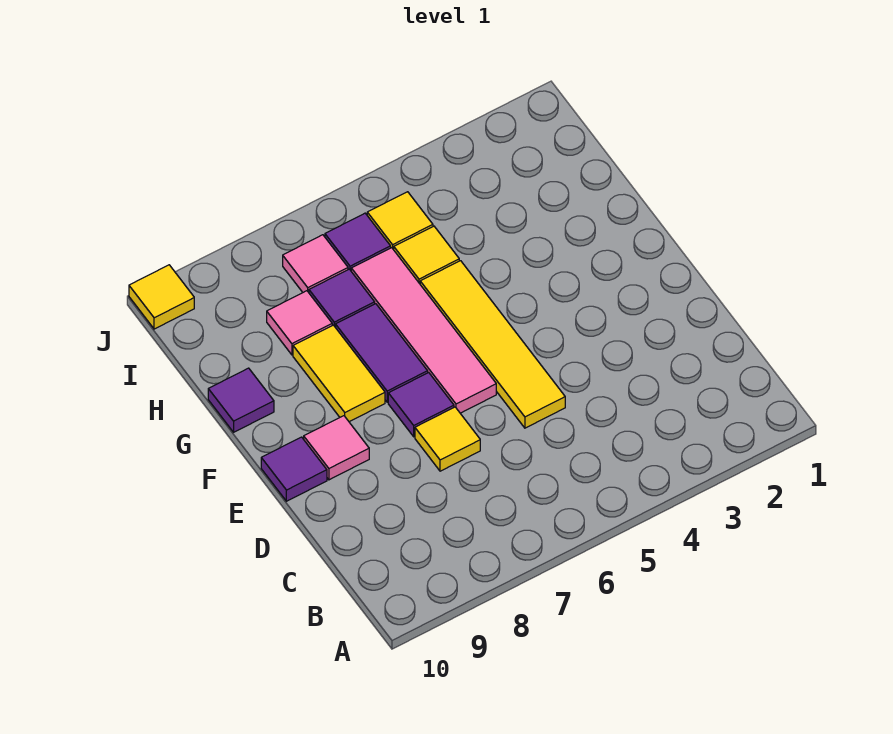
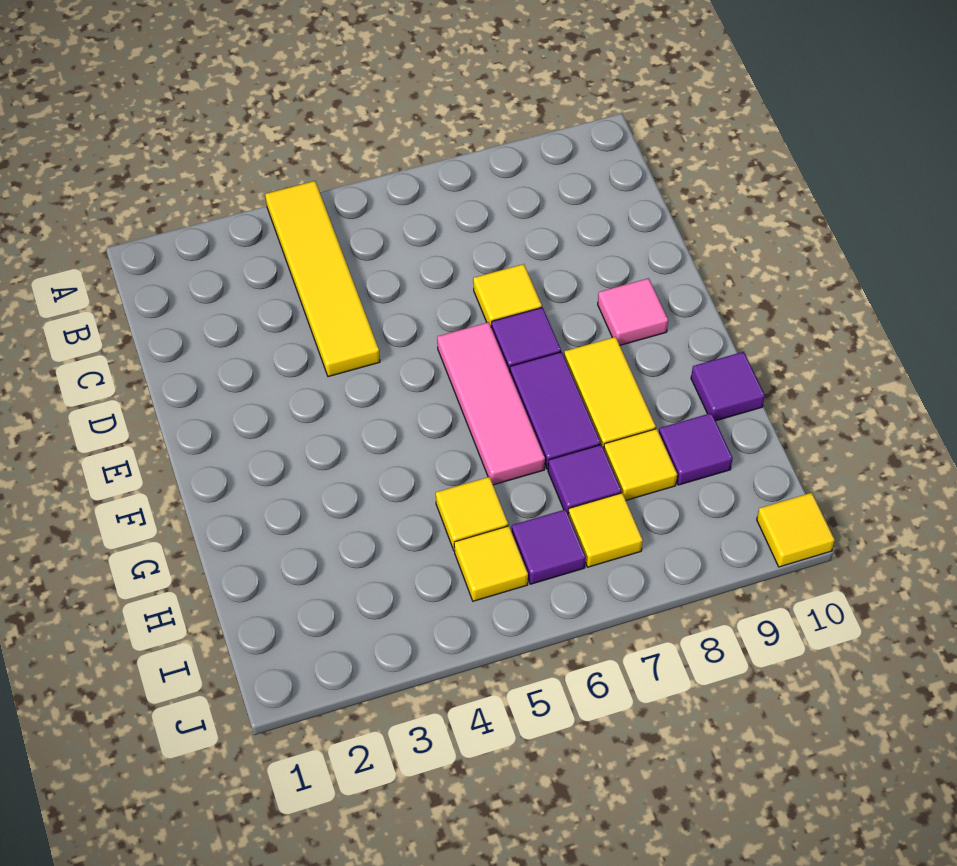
yellow tile D5:G5 level 1 -> yellow tile A4:D4 level 1
pink tile E6:H6 level 1 -> pink tile E6:G6 level 1
purple tile E10 level 1 -> purple tile H9 level 1
pink tile H8 level 1 -> yellow tile H8 level 1
pink tile I7 level 1 -> yellow tile I7 level 1

